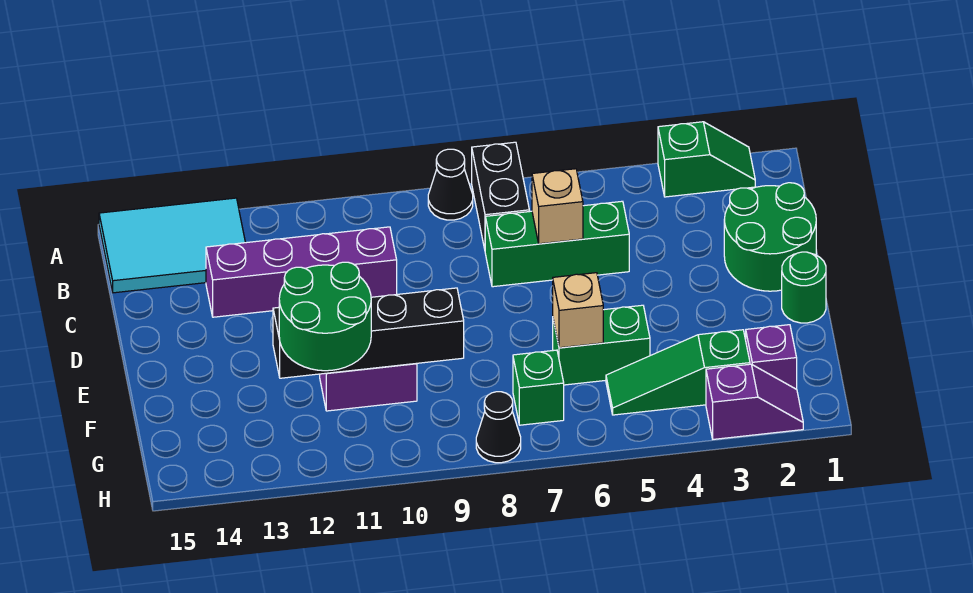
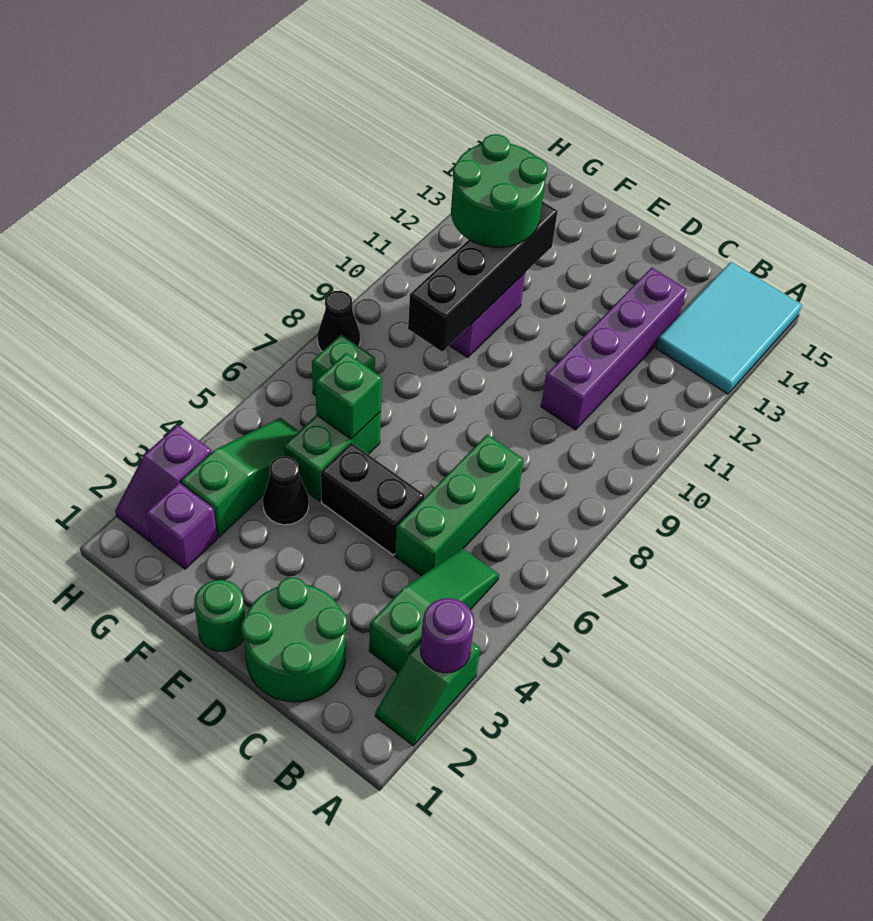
none -> purple round brick A3 level 2
black brick A7:B7 level 1 -> black brick D5:E5 level 1
black cone A8 level 1 -> black cone F4 level 1
none -> green slope B3:B5 level 1 top 3
tan brick C6 level 2 -> none
tan brick F6 level 2 -> green brick F6 level 2

